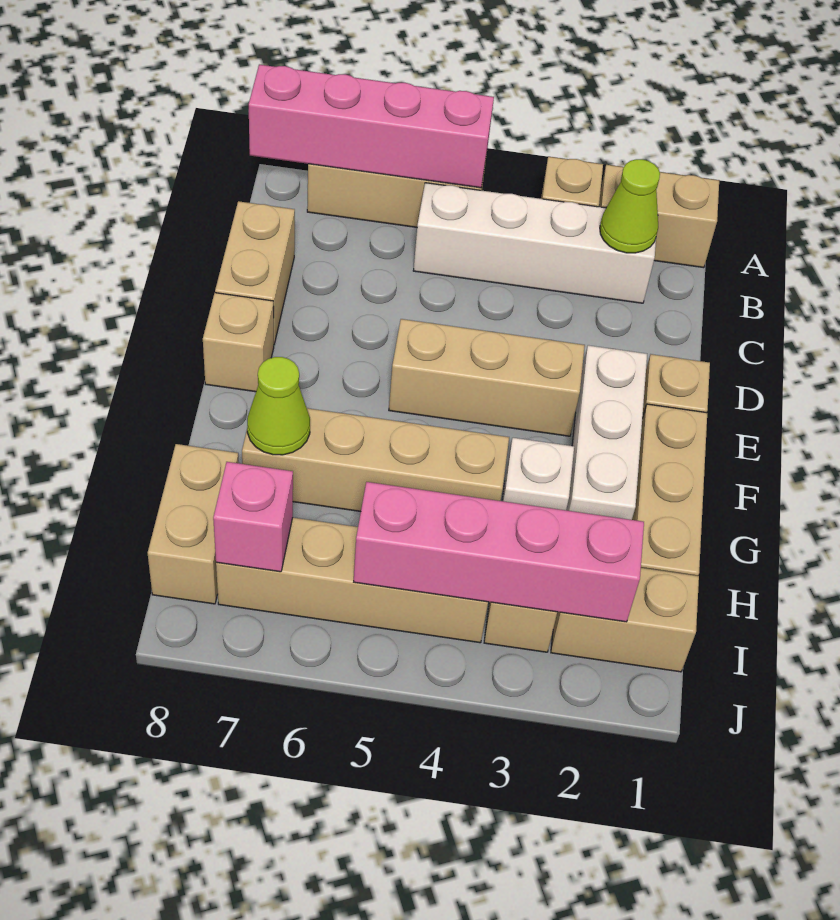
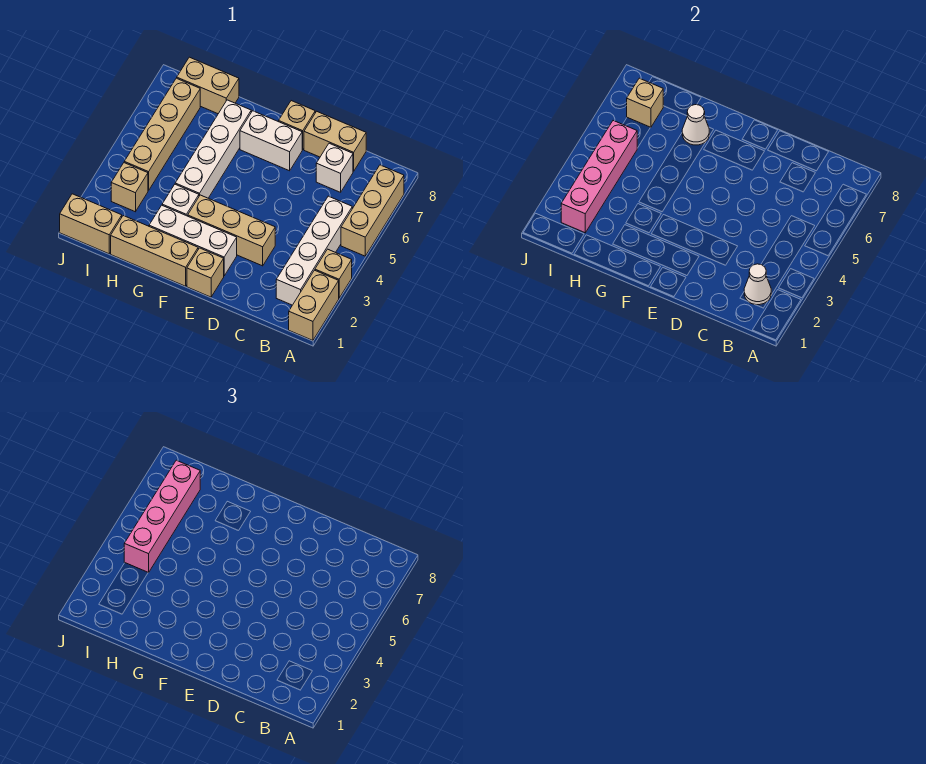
pink brick A5:A8 level 2 -> pink brick I4:I7 level 3
lime cone B2 level 2 -> white cone B2 level 2
none -> white brick C7 level 1
tan brick E3:E5 level 1 -> tan brick D3:F3 level 1
none -> white brick E7:F7 level 1
tan brick G4:G7 level 1 -> white brick G4:G7 level 1
lime cone G7 level 2 -> white cone G7 level 2
tan brick I1:I2 level 1 -> tan brick I1:J1 level 1
pink brick I7 level 2 -> tan brick I7 level 2

